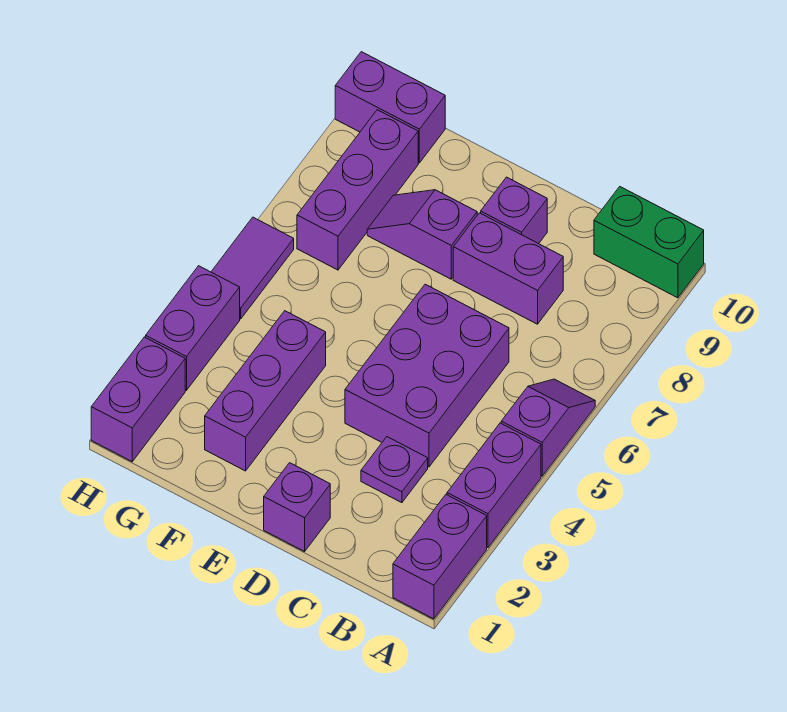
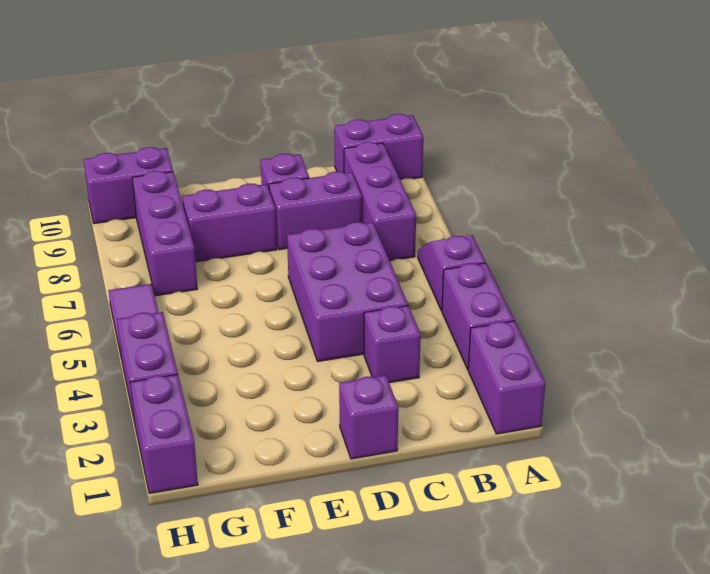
green brick A10:B10 level 1 -> purple brick A10:B10 level 1
purple plate C3 level 1 -> purple brick C3 level 1
purple slope E8:F8 level 1 top E -> purple brick E8:F8 level 1
purple brick F2:F4 level 1 -> purple brick B7:B9 level 1

